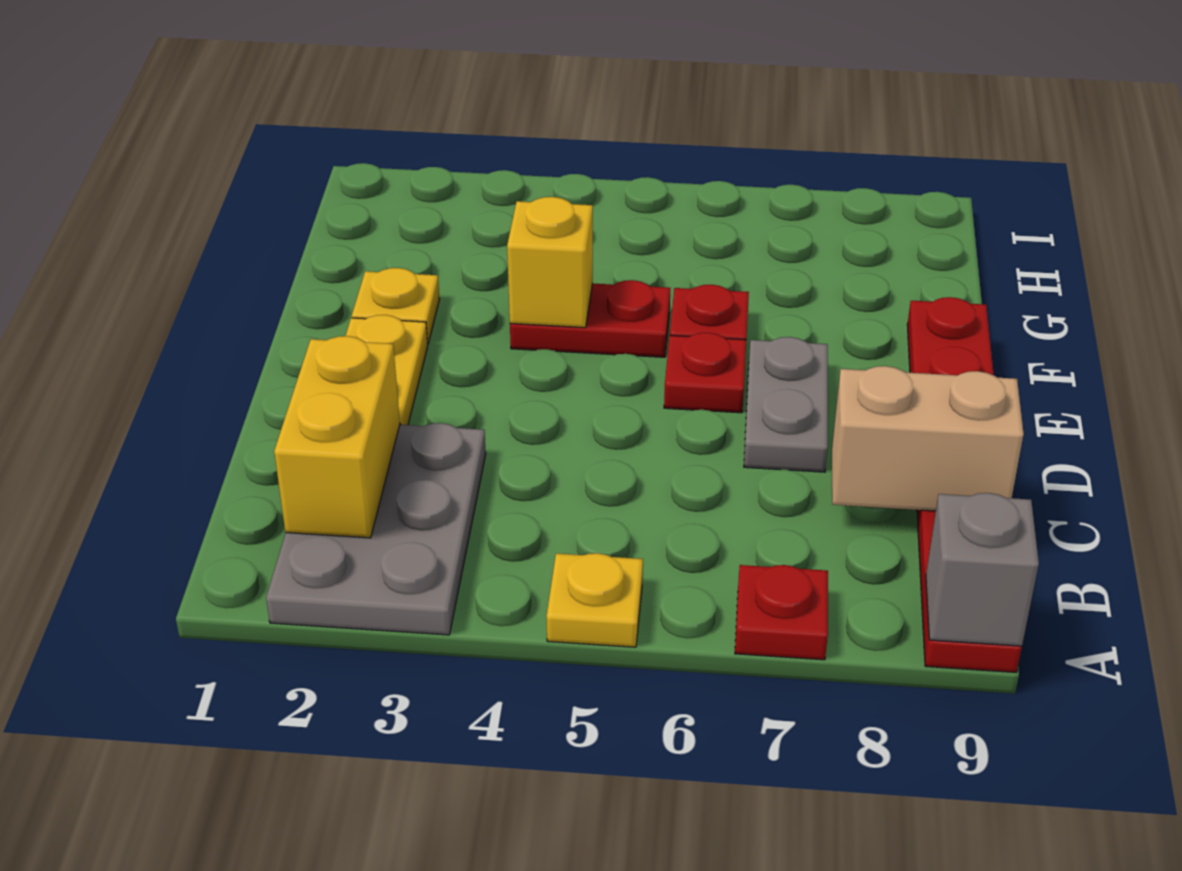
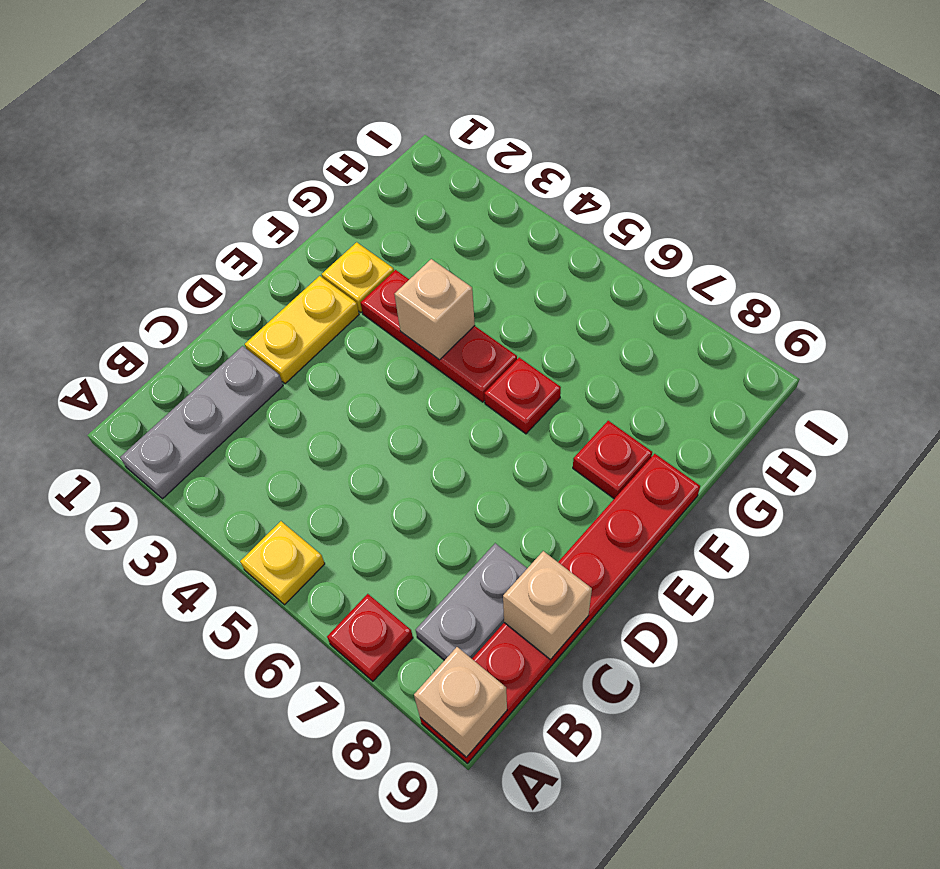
grey plate A2:C3 level 1 -> grey plate A2:C2 level 1
grey brick A9 level 2 -> tan brick A9 level 2
yellow brick B2:C2 level 2 -> none
tan brick C8:C9 level 2 -> tan brick C9 level 2
grey plate D7:E7 level 1 -> grey plate B8:C8 level 1
red plate E6 level 1 -> red plate F8 level 1
red plate F4:F5 level 1 -> red plate F3:F5 level 1
yellow brick F4 level 2 -> tan brick F4 level 2

